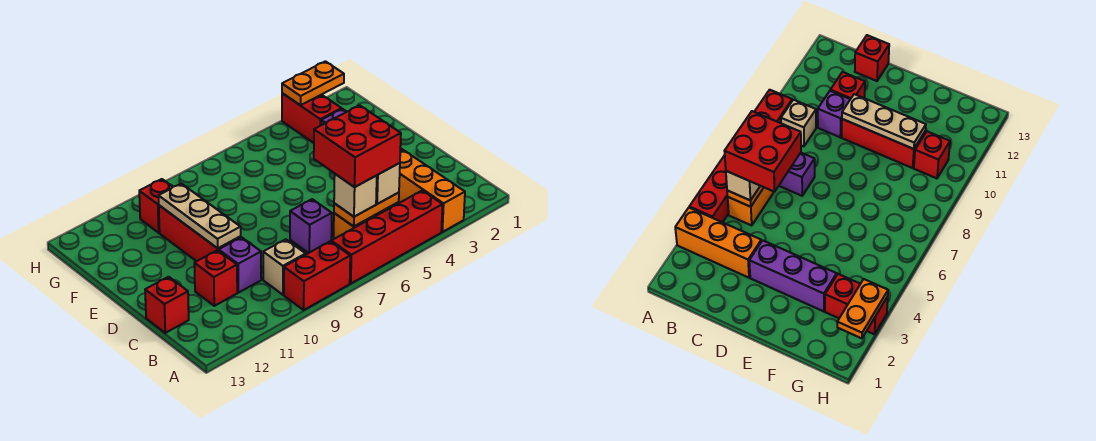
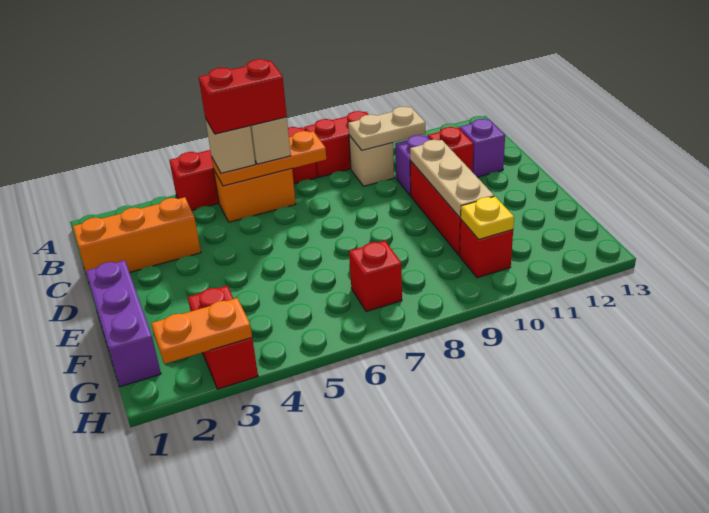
orange brick A3:C3 level 1 -> orange brick C1:C3 level 1
orange plate B5:B6 level 2 -> orange plate B5:B7 level 2
red brick B5:C6 level 4 -> red brick B5:B6 level 4
none -> tan plate B9:B10 level 2
purple brick C7 level 1 -> purple brick C12 level 1
red brick C13 level 1 -> red brick G7 level 1
purple brick D3:F3 level 1 -> purple brick E1:G1 level 1
none -> yellow plate G10 level 2

